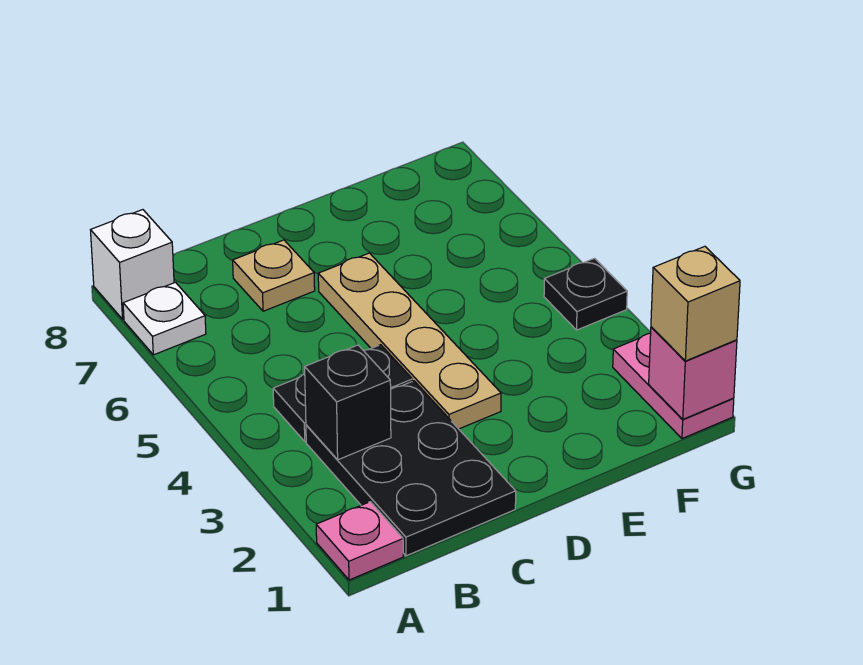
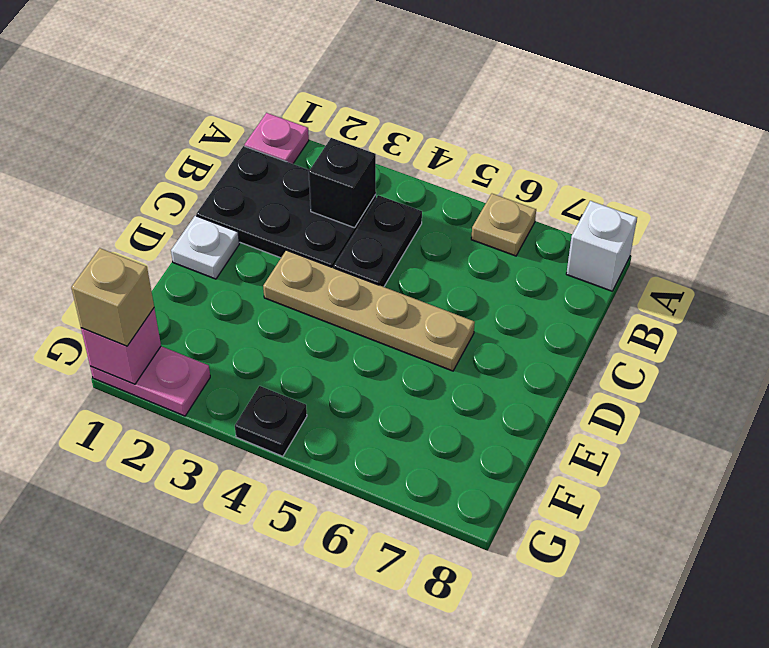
white plate A7 level 1 -> white plate D1 level 1
tan plate C7 level 1 -> tan plate A6 level 1

